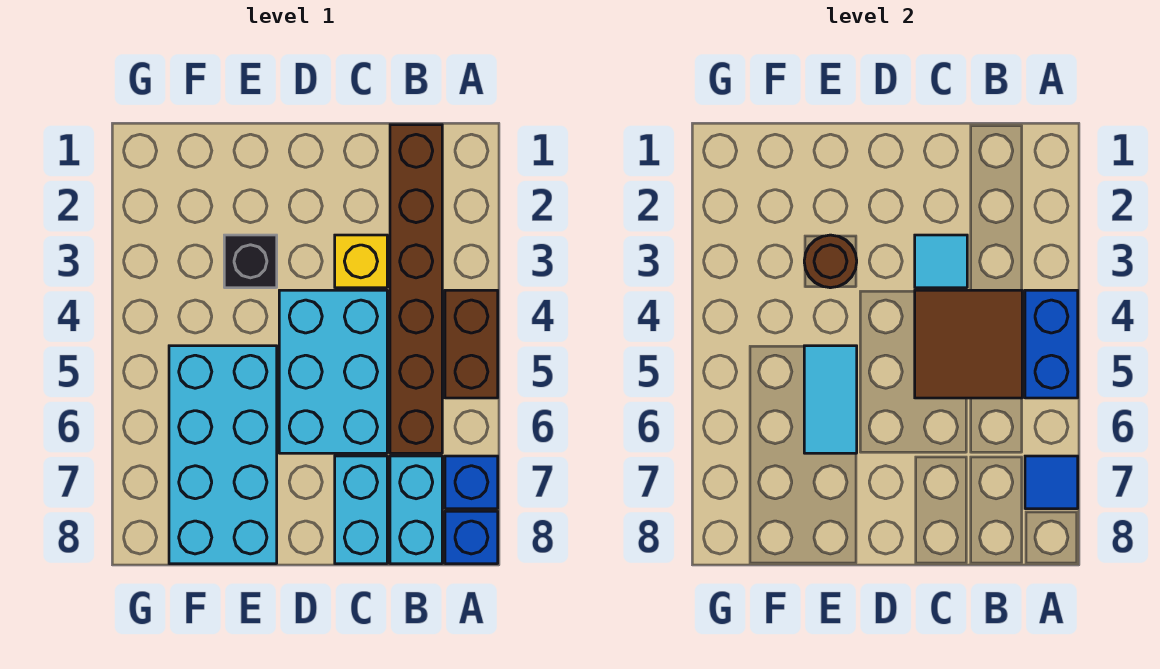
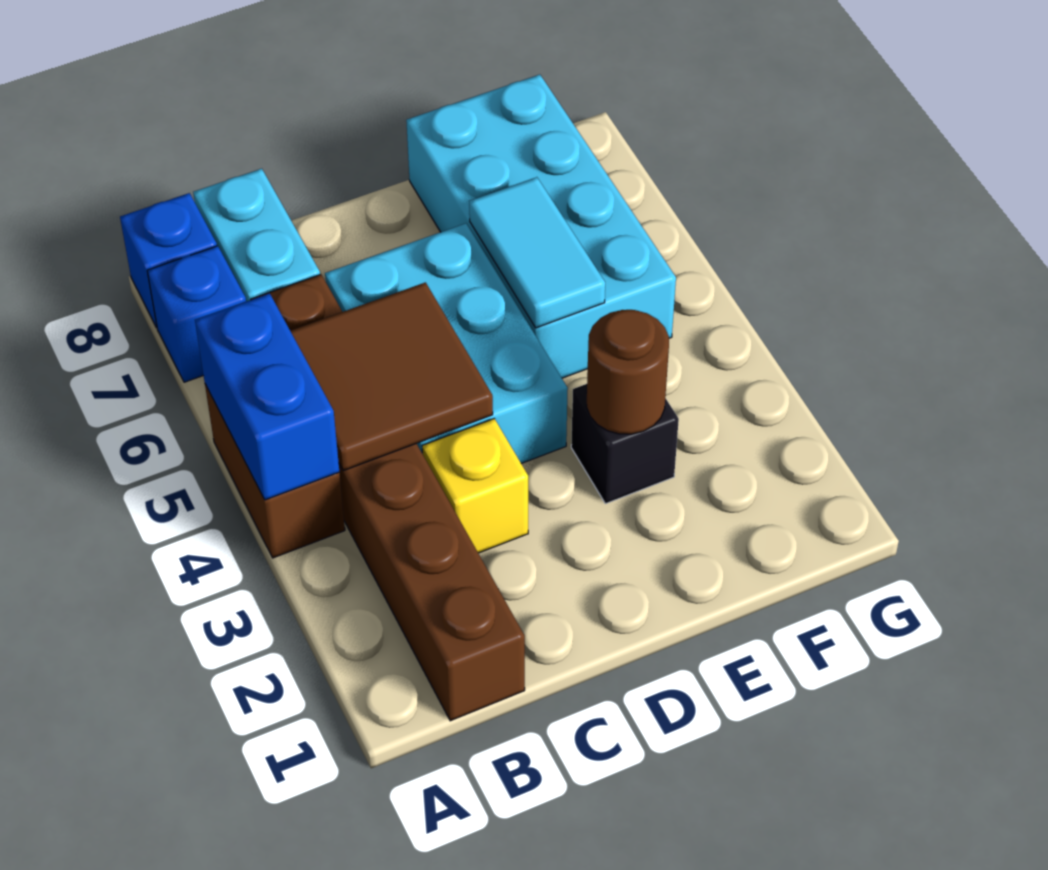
blue tile A7 level 2 -> none
cyan tile C3 level 2 -> none
cyan brick C7:C8 level 1 -> none

